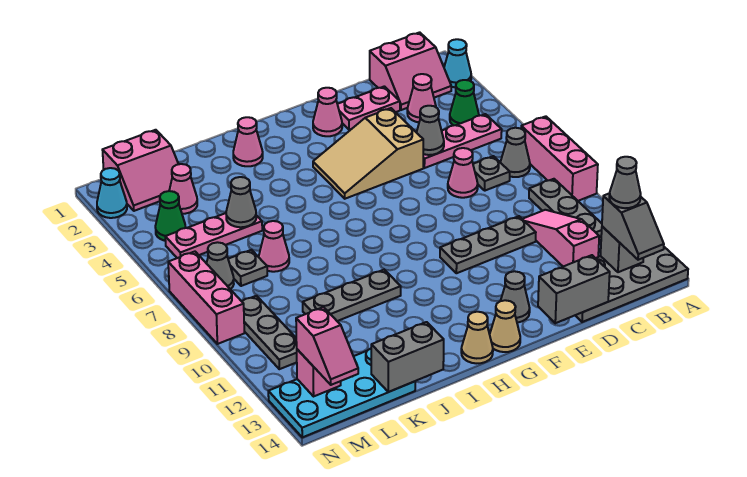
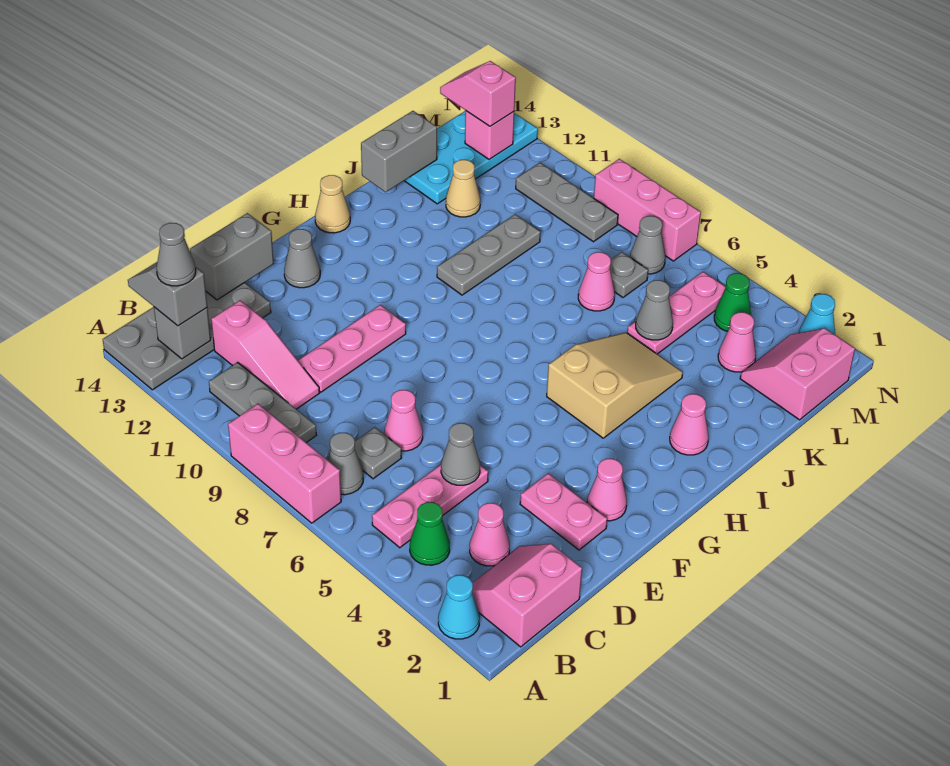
pink plate D2:E2 level 1 -> pink plate E2:E3 level 1
grey plate D10:F10 level 1 -> pink plate D10:F10 level 1
tan slope E4:G5 level 1 top E -> tan slope H4:J5 level 1 top H
tan cone G14 level 1 -> tan cone K12 level 1

